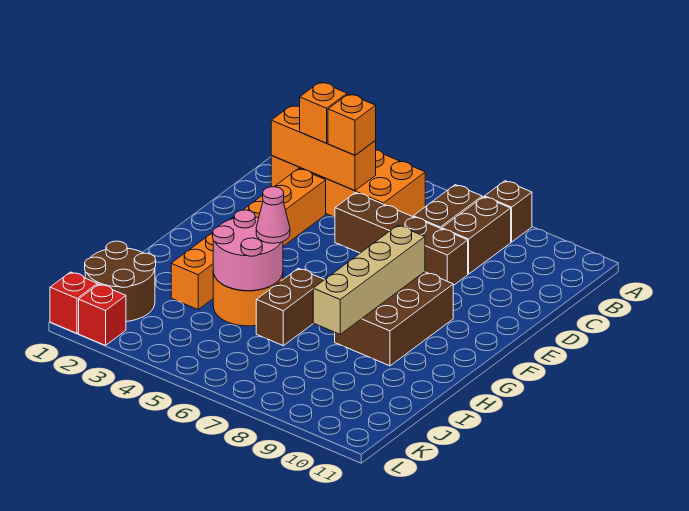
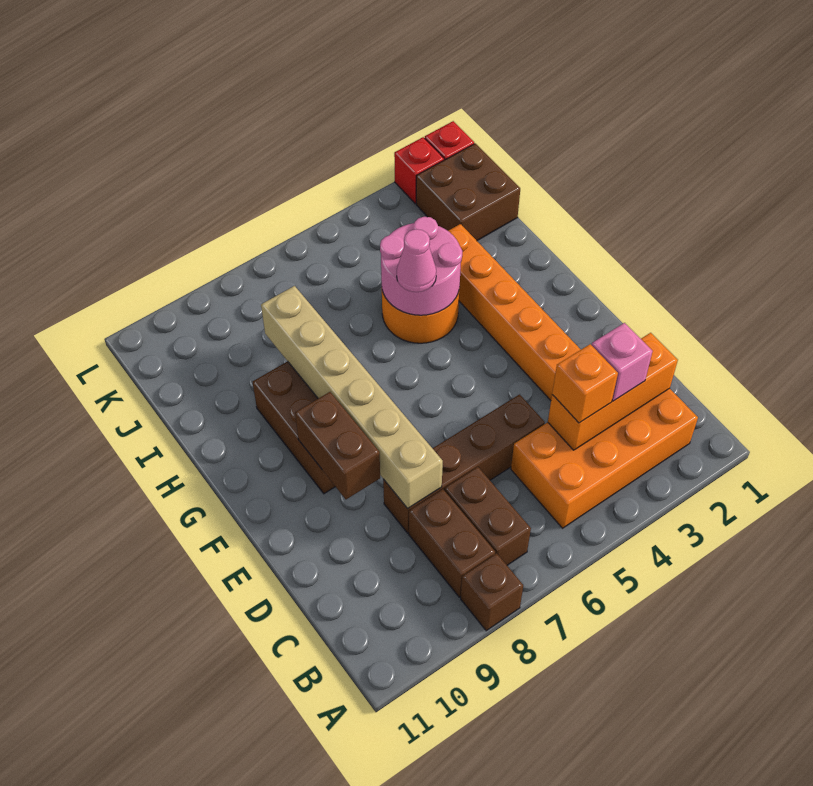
orange brick C3 level 3 -> pink brick C3 level 3
tan brick F8:I8 level 2 -> tan brick D8:I8 level 2
brown brick H6:I6 level 1 -> brown brick E9:F9 level 2
brown round brick J1:K2 level 1 -> brown brick J1:K2 level 1

